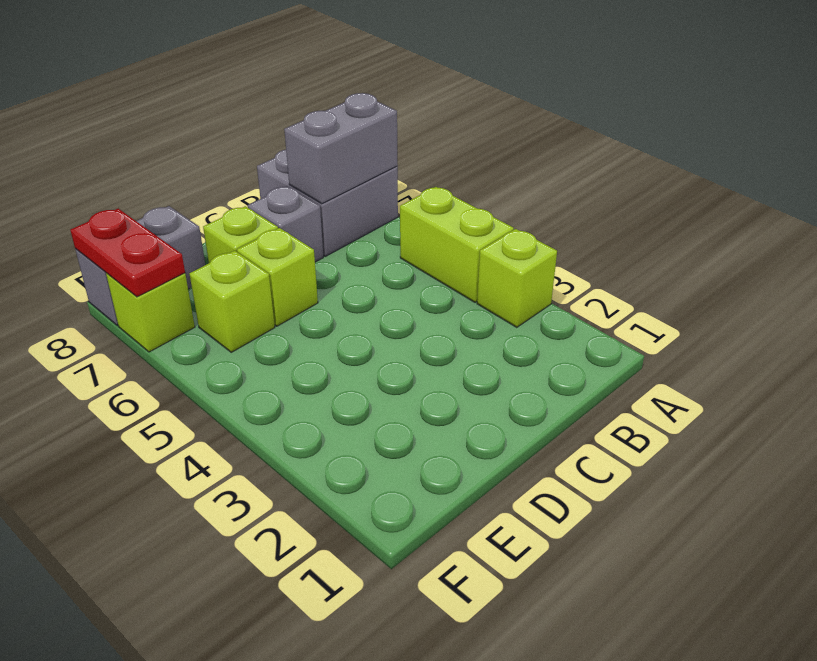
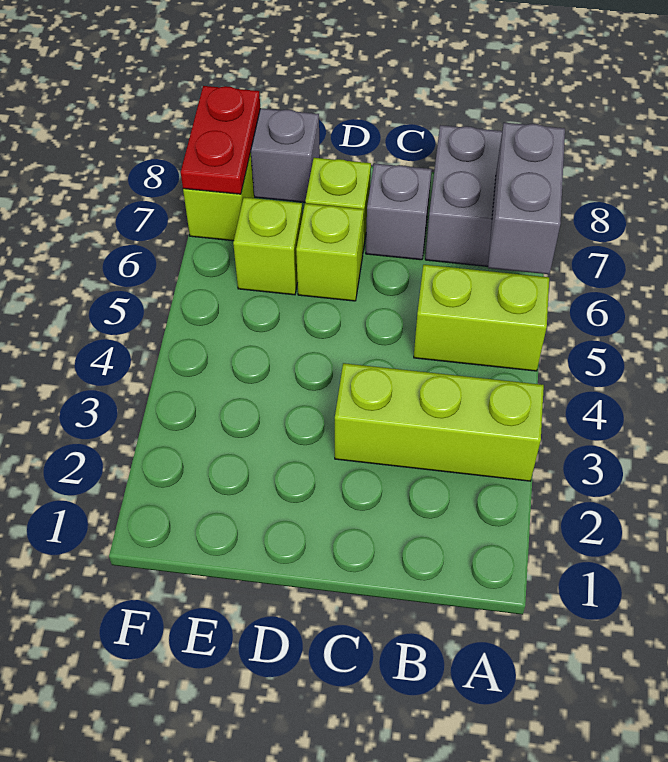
lime brick A3 level 1 -> lime brick A3:C3 level 1
lime brick A4:A5 level 1 -> lime brick A5:B5 level 1
grey brick A7:B7 level 2 -> grey brick A6:A7 level 2

